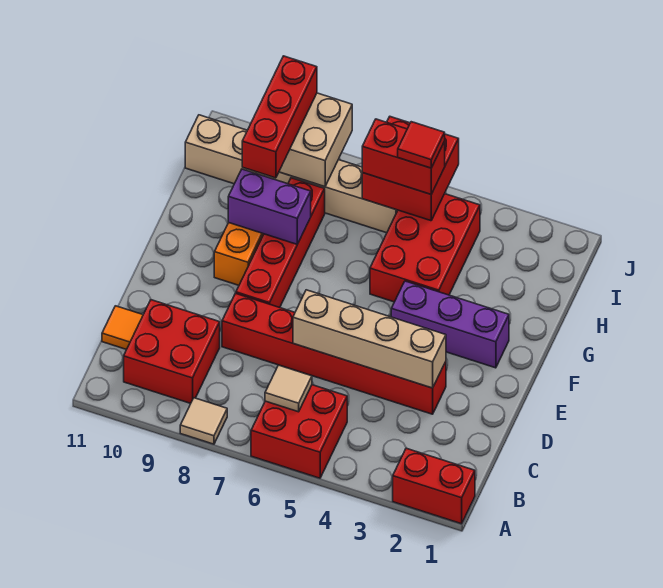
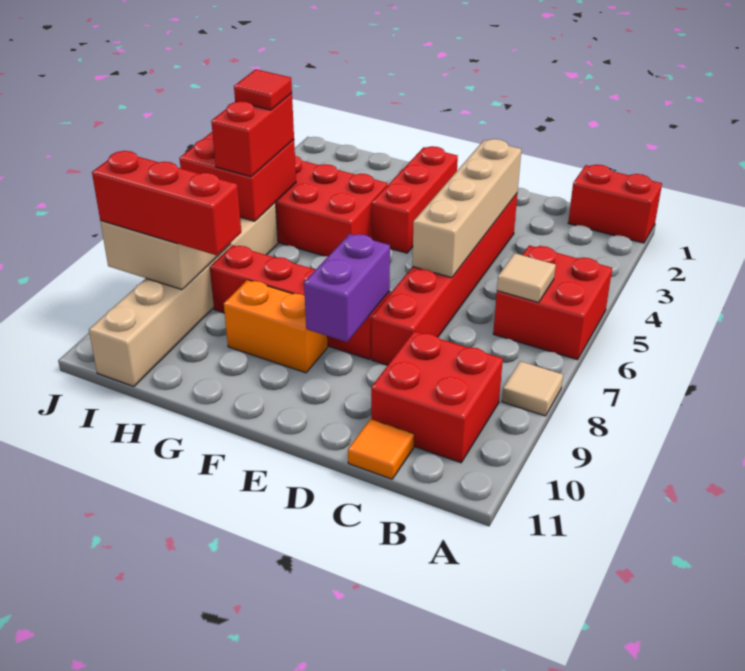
red brick A1:A2 level 1 -> red brick A1:B1 level 1
purple brick F2:F4 level 1 -> red brick F2:F4 level 1
purple brick G8:G9 level 2 -> purple brick E8:E9 level 2

